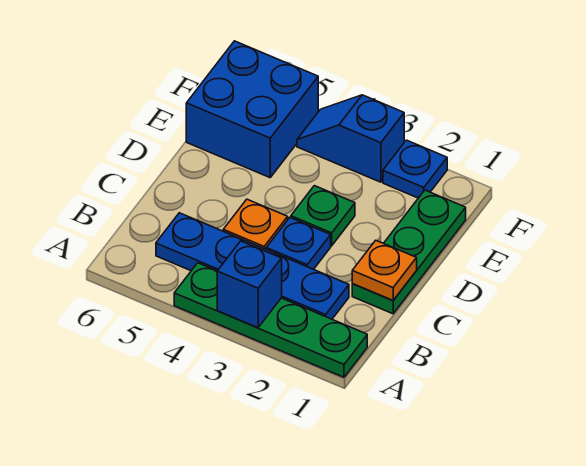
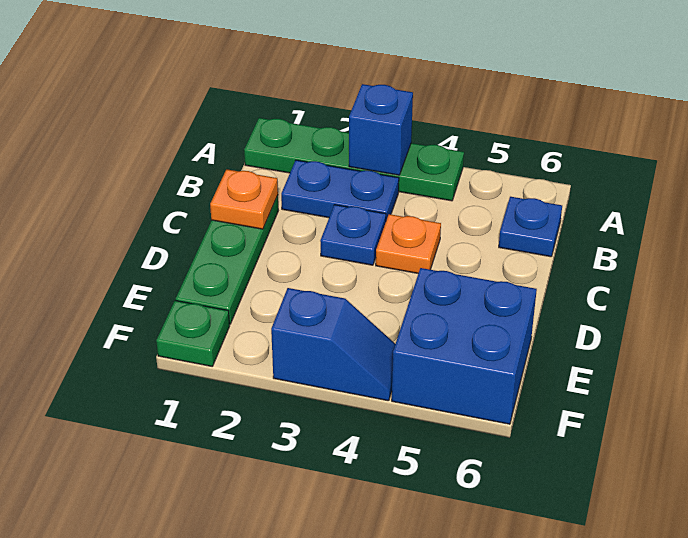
blue plate B2:B5 level 1 -> blue plate B2:B3 level 1
green plate D3 level 1 -> green plate F1 level 1
blue plate F2 level 1 -> blue plate B6 level 1

